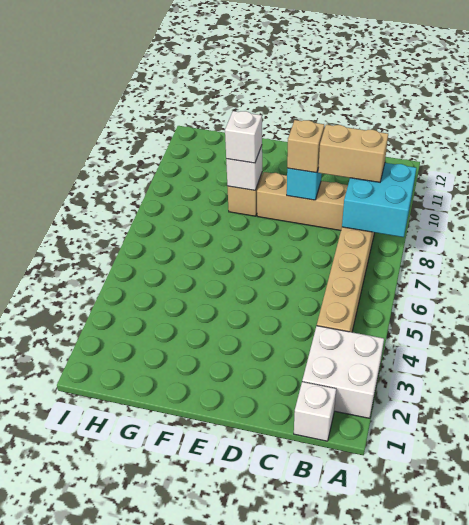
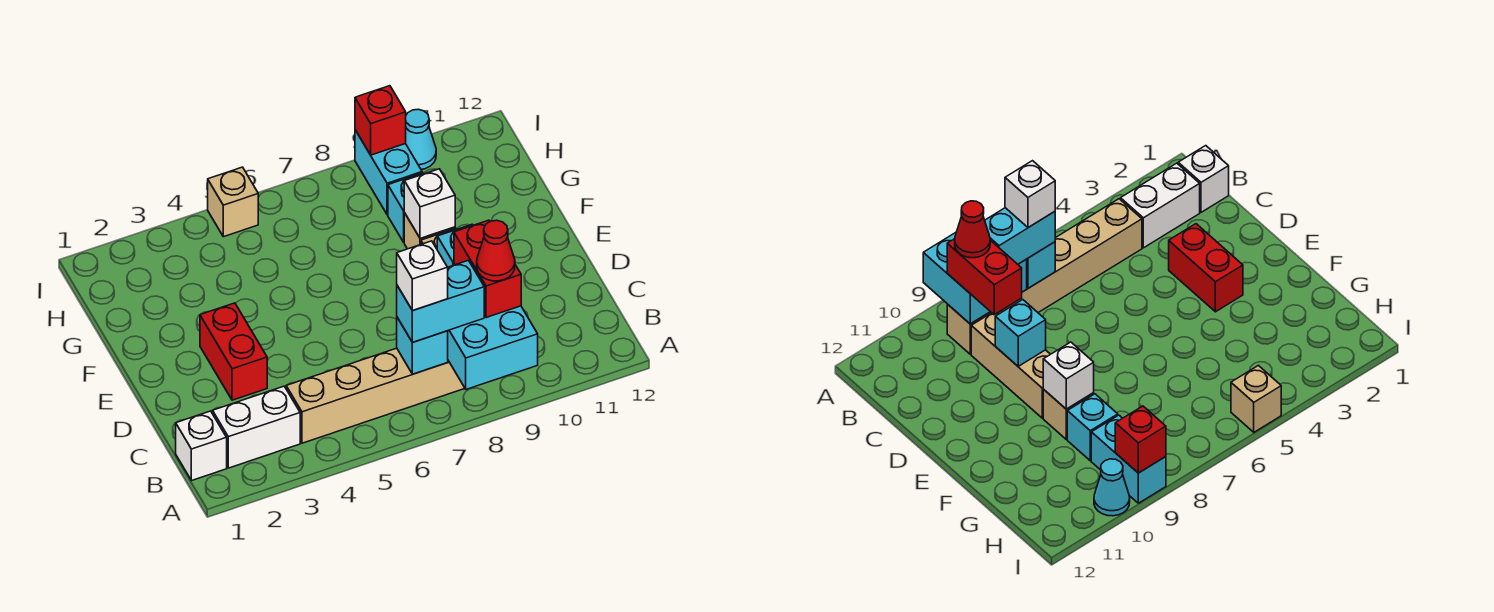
white brick A2:B3 level 1 -> white brick B2:B3 level 1
none -> cyan brick B7 level 2
none -> cyan brick B7:B8 level 3
tan brick B9:C9 level 3 -> red brick B9:C9 level 3
none -> red cone B9 level 4
none -> red brick D3:E3 level 1
tan brick D9 level 3 -> tan brick I5 level 1
white brick F9 level 3 -> white brick B7 level 4
none -> cyan brick G9 level 1
none -> cyan brick H9:I9 level 1
none -> red brick I9 level 2
none -> cyan cone I10 level 1

